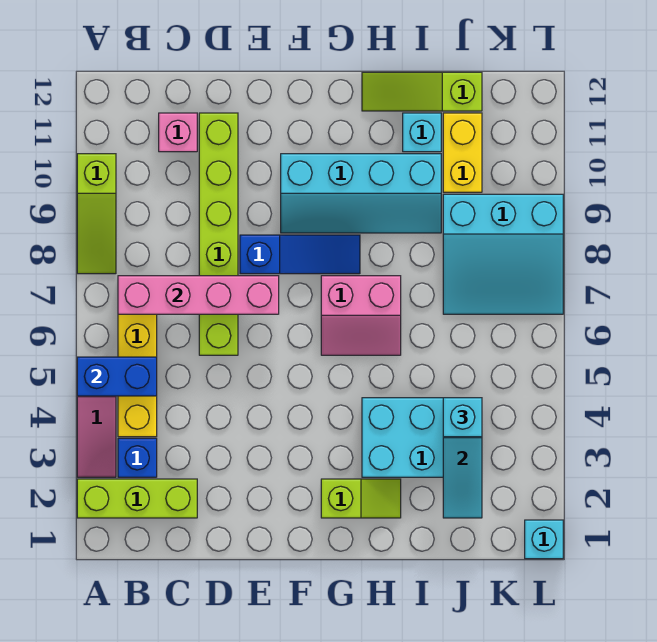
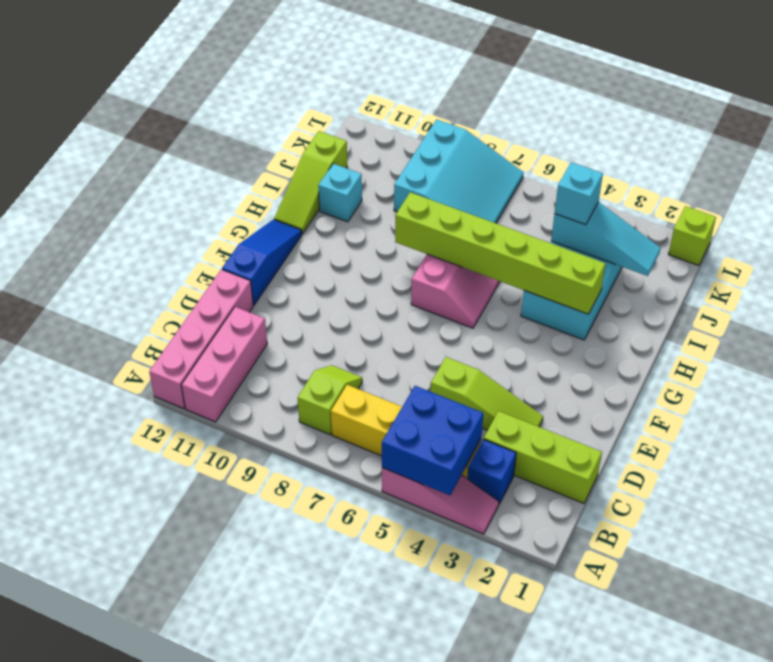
lime brick A2:C2 level 1 -> lime brick C1:C3 level 1
blue brick A5:B5 level 2 -> blue brick A4:B5 level 2
lime slope A8:A10 level 1 top 10 -> lime slope D3:D5 level 1 top 5
pink brick B7:E7 level 2 -> pink brick A12:D12 level 1
pink brick C11 level 1 -> pink brick A11:C11 level 1
lime brick D6:D11 level 1 -> lime brick H3:H8 level 2
blue slope E8:G8 level 1 top E -> blue slope E12:G12 level 1 top E
cyan slope F9:I10 level 1 top 10 -> none
lime slope G2:H2 level 1 top G -> lime slope B8:C8 level 1 top B
yellow brick J10:J11 level 1 -> none
cyan brick L1 level 1 -> lime brick L1 level 1

